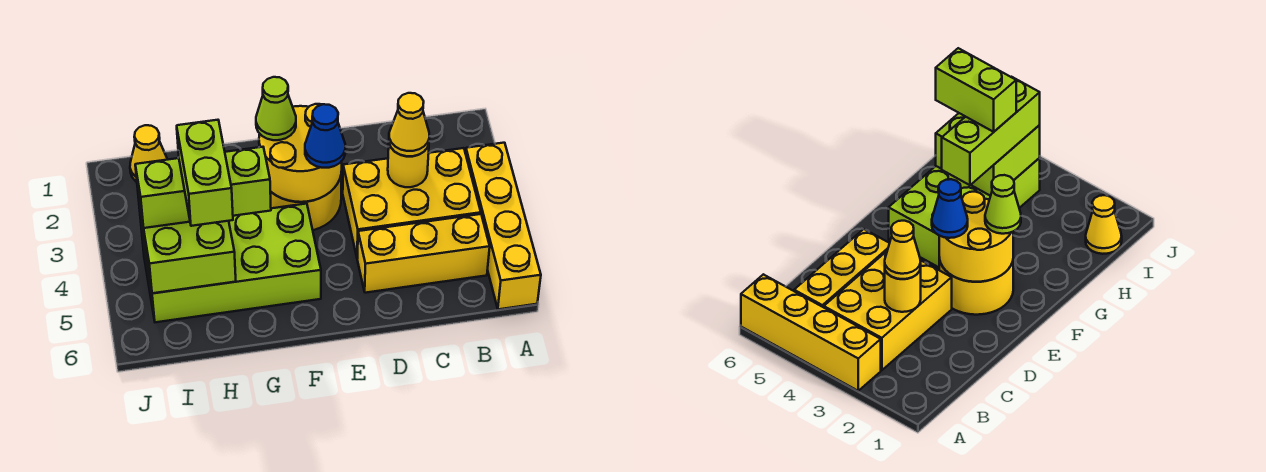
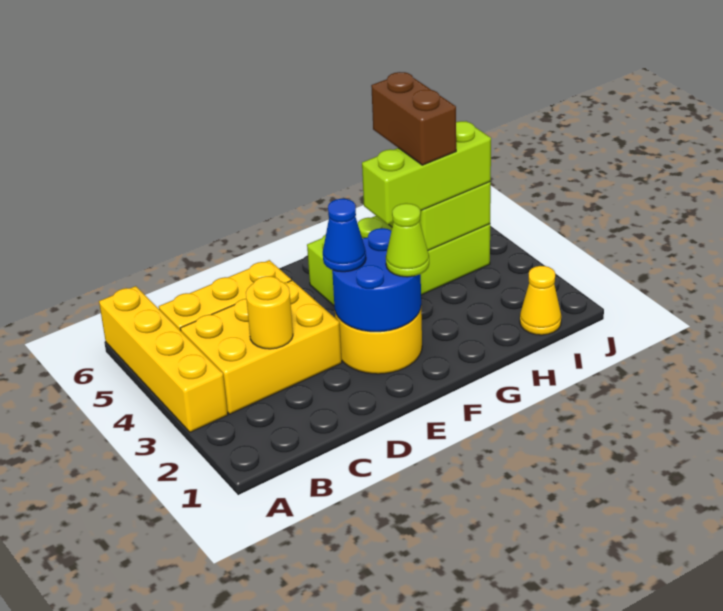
yellow cone C3 level 3 -> none
yellow round brick E2:F3 level 2 -> blue round brick E2:F3 level 2
lime brick H4:H5 level 4 -> brown brick H4:H5 level 4

